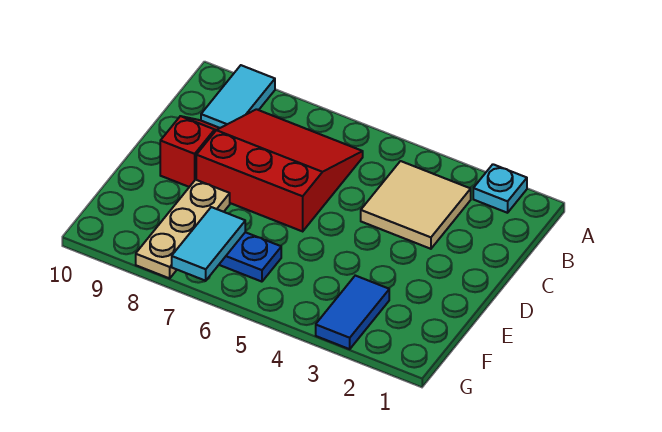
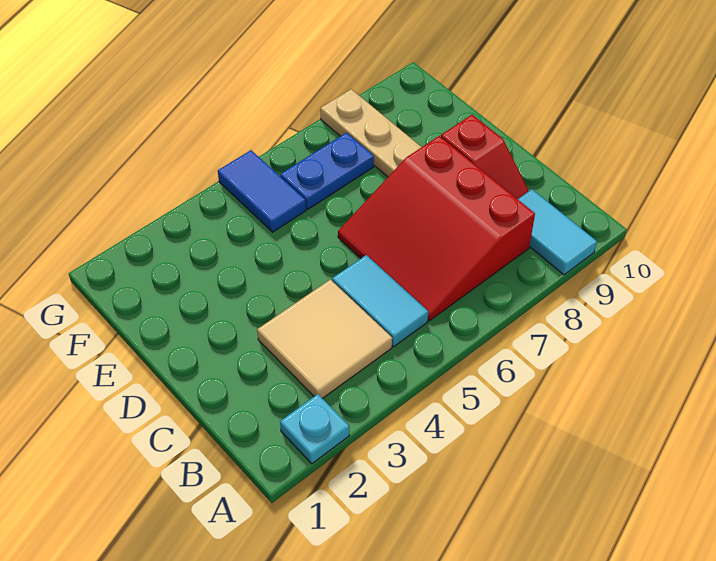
red slope B6:D8 level 1 top D -> red slope B6:D8 level 1 top 8
blue tile F3:G3 level 1 -> blue tile F5:G5 level 1
cyan tile F7:G7 level 2 -> cyan tile B5:C5 level 1

